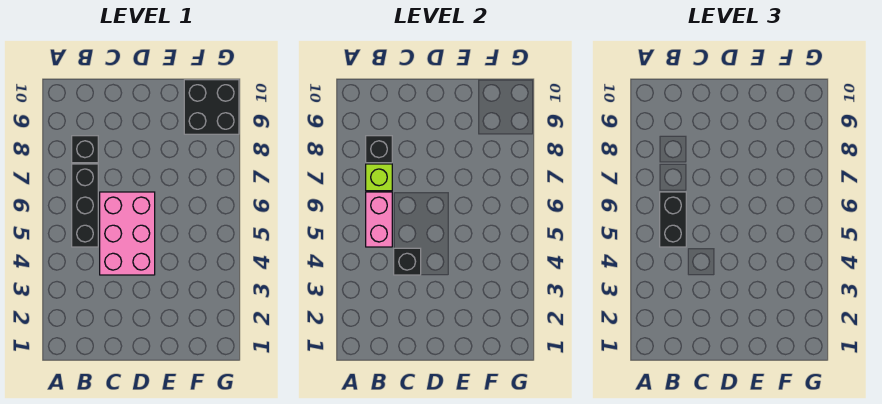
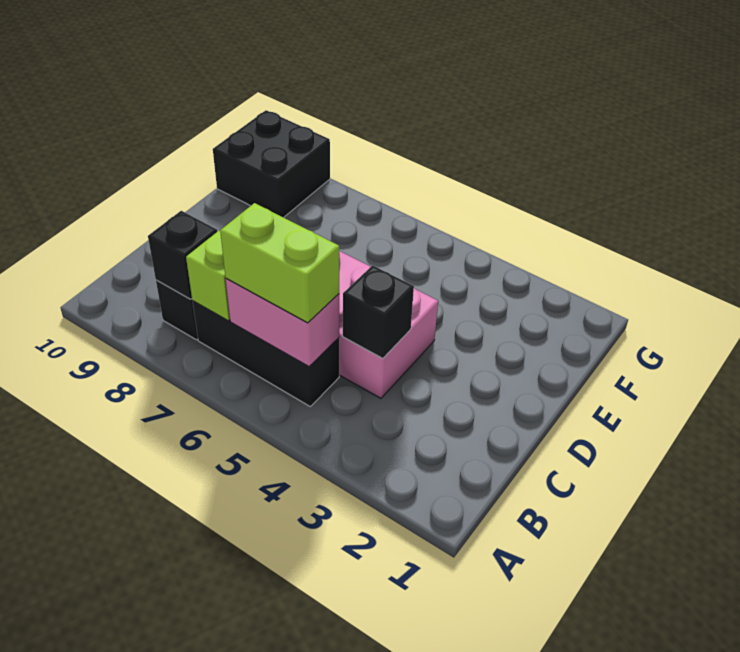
black brick B5:B6 level 3 -> lime brick B5:B6 level 3

